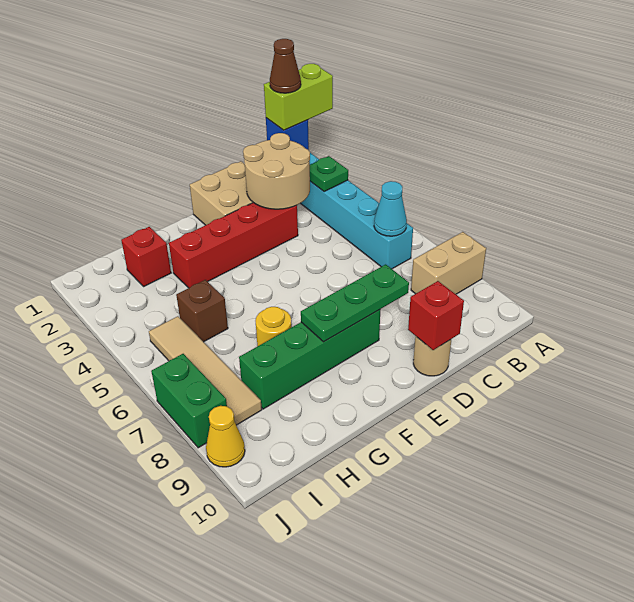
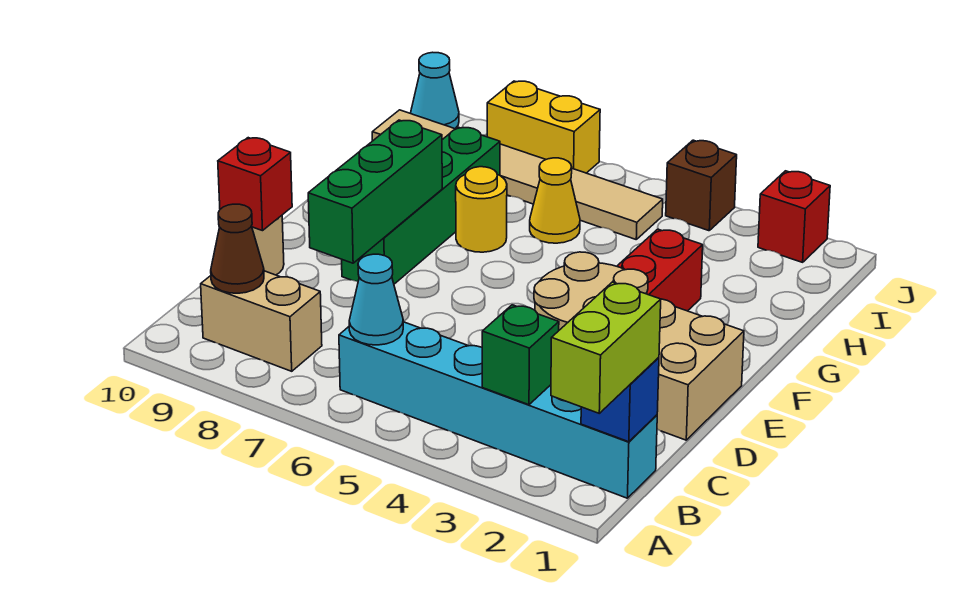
tan brick A8:B8 level 1 -> tan brick B8:B9 level 1
brown cone B1 level 4 -> brown cone B9 level 2
green plate B3 level 2 -> green brick B3 level 2
green plate D8:F8 level 2 -> green brick D8:F8 level 2
red brick H2 level 1 -> red brick J2 level 1
brown brick H5 level 1 -> brown brick J4 level 1
tan tile I5:I8 level 1 -> tan tile I5:I10 level 1
green brick J7:J8 level 1 -> yellow brick J7:J8 level 1
yellow cone J9 level 1 -> yellow cone H6 level 1
none -> cyan cone J10 level 1

